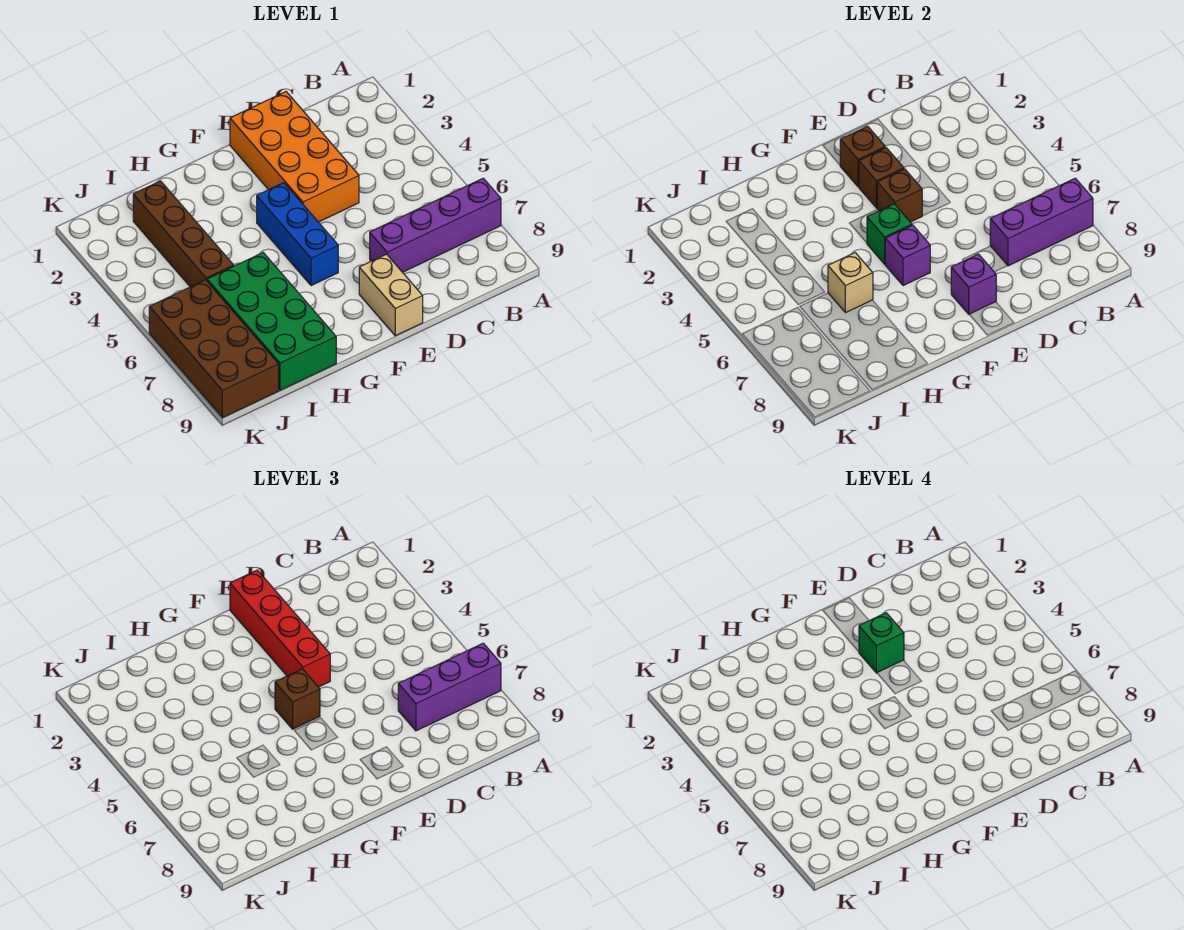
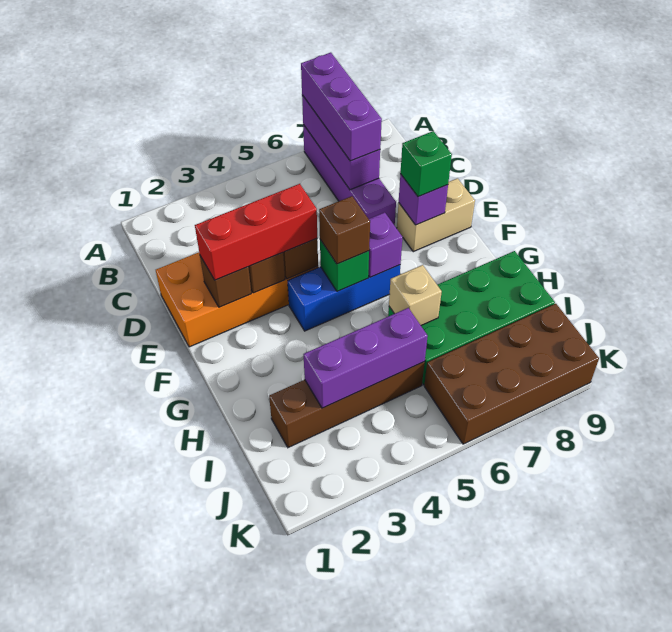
red brick E1:E4 level 3 -> red brick E2:E4 level 3
green brick E3 level 4 -> green brick E8 level 3
none -> purple brick I3:I5 level 2

